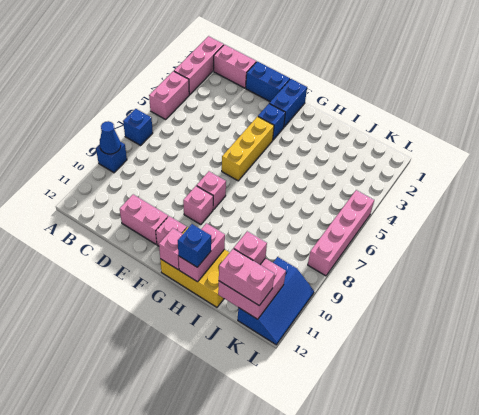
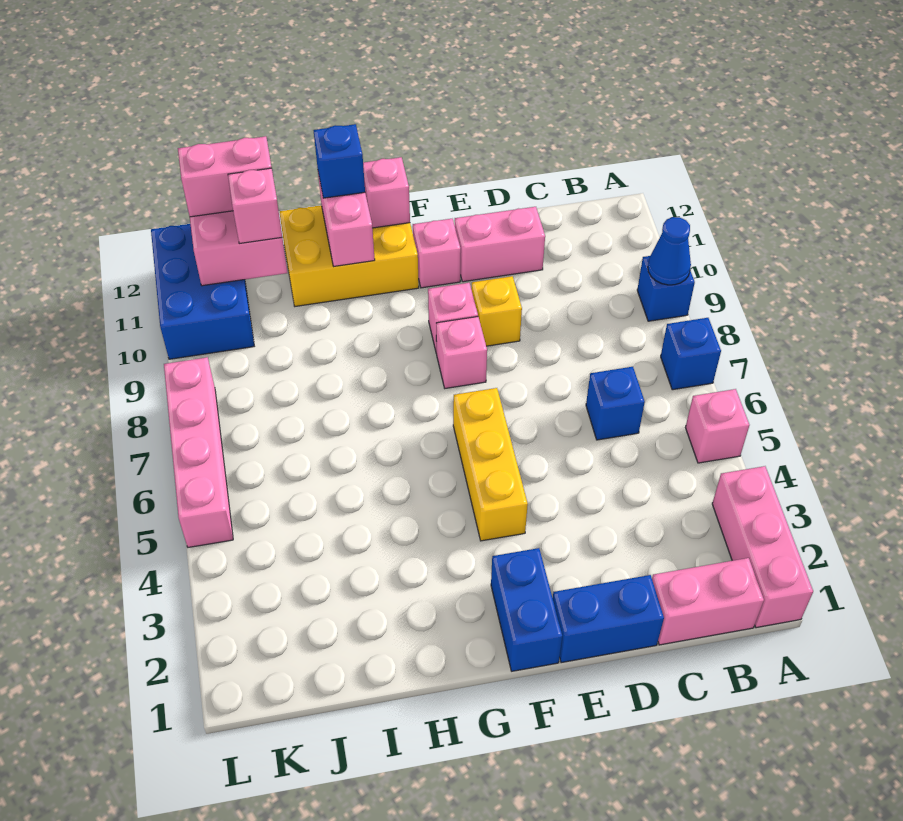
pink brick A4:A5 level 1 -> pink brick A5 level 1
none -> yellow brick E9 level 1
blue brick F3 level 1 -> blue brick C6 level 1
blue slope K10:L12 level 1 top K -> blue brick K10:L12 level 1

